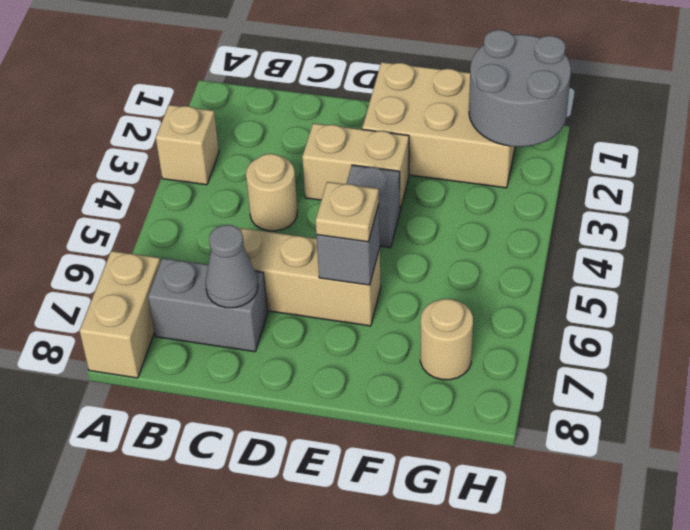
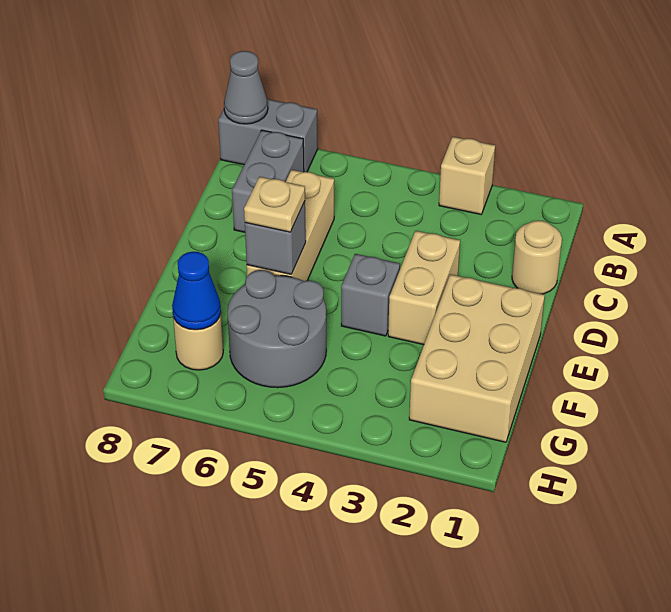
tan brick A7:A8 level 1 -> grey brick A7:A8 level 1
tan round brick C4 level 1 -> tan round brick C1 level 1
grey cone C7 level 2 -> grey cone A8 level 2
grey round brick G1:H2 level 2 -> grey round brick F5:G6 level 1
none -> blue cone G7 level 2

